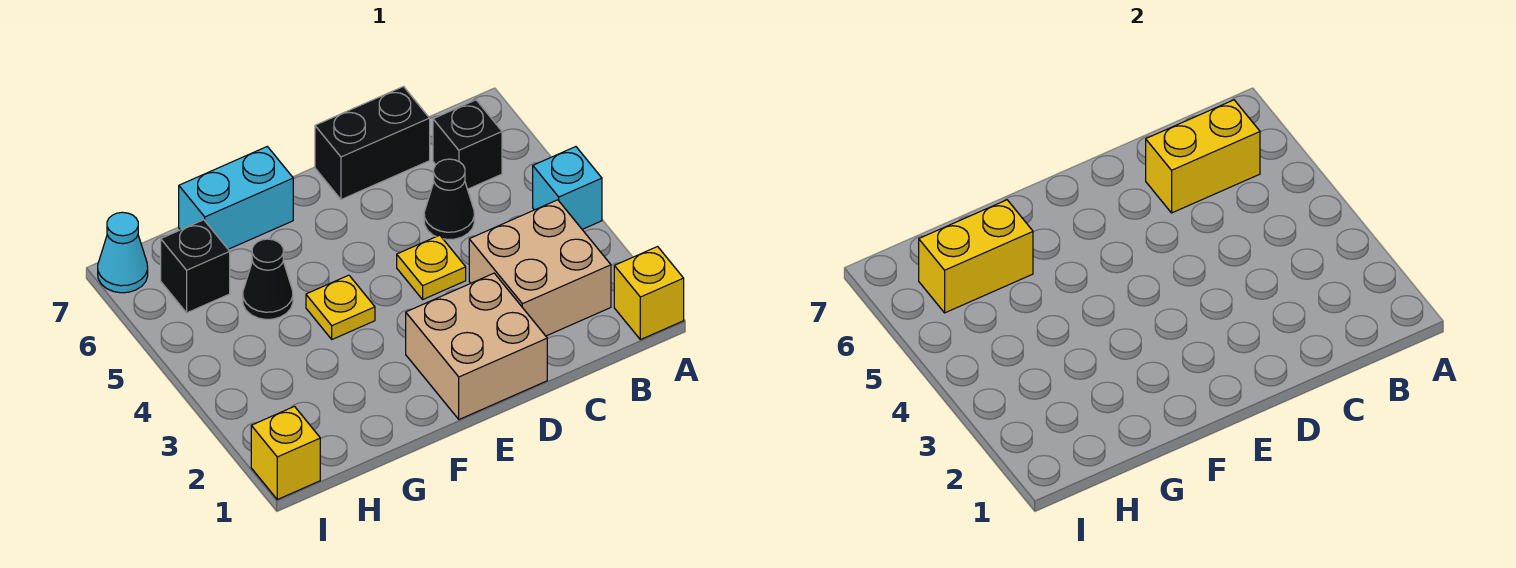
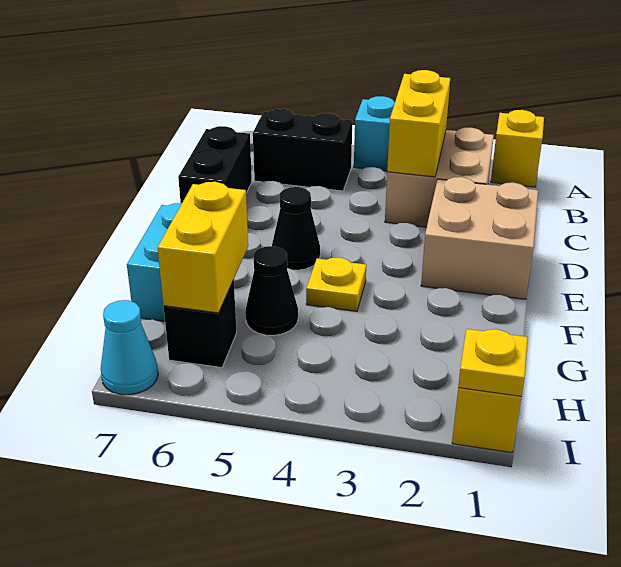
black brick B6 level 1 -> black brick B5:B6 level 1
yellow brick B6:C6 level 2 -> yellow brick B3:C3 level 2
black cone C5 level 1 -> black cone E5 level 1
yellow plate D4 level 1 -> yellow plate I1 level 2

